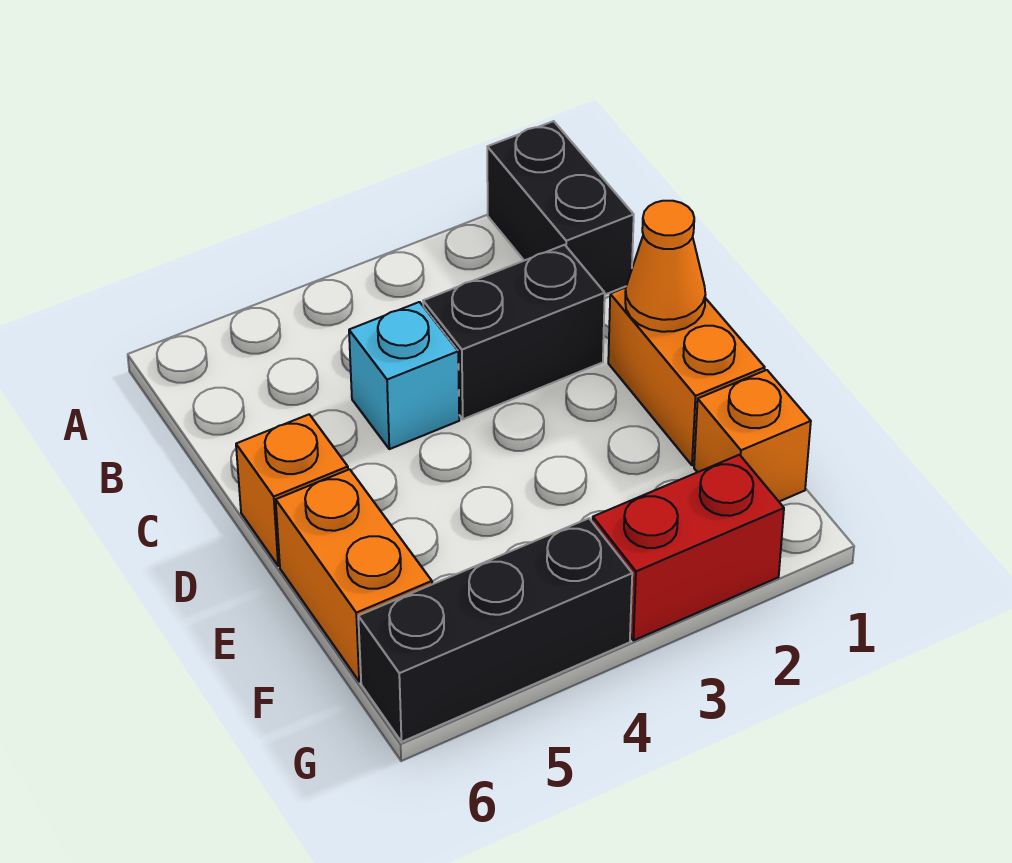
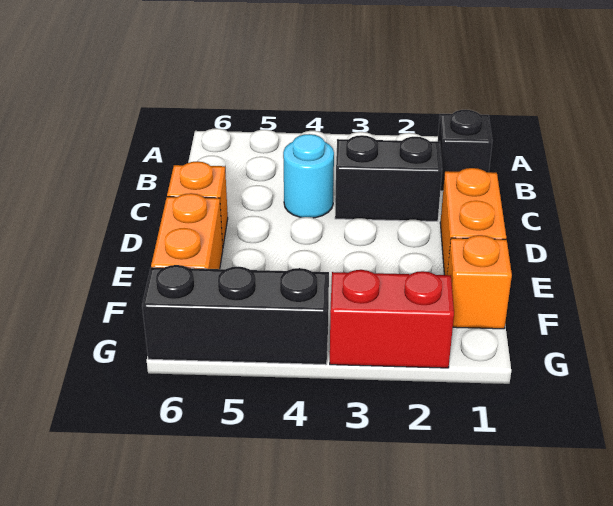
black brick A1:B1 level 1 -> black brick B1 level 1
cyan brick C4 level 1 -> cyan round brick C4 level 1
orange cone D1 level 2 -> none

